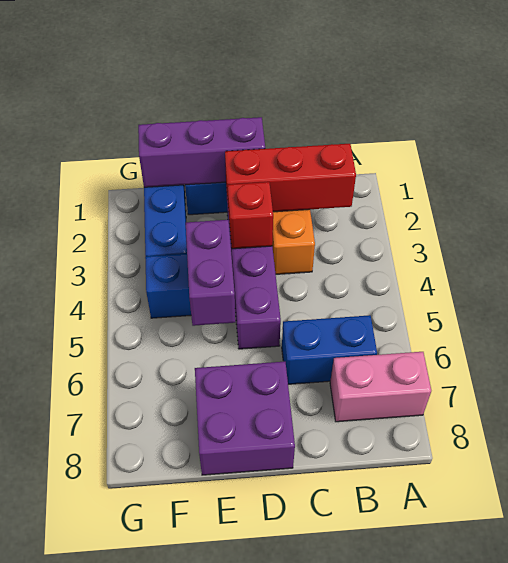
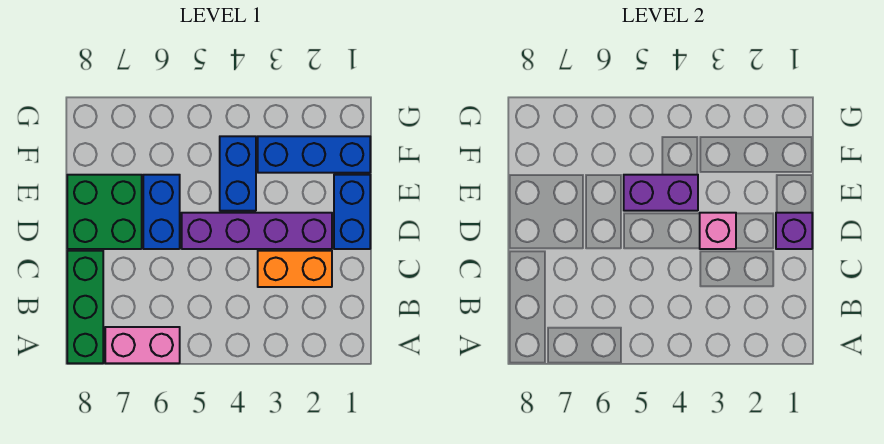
pink brick A7:B7 level 1 -> pink brick A6:A7 level 1
none -> green brick A8:C8 level 1
red brick B2:D2 level 2 -> none
blue brick B6:C6 level 1 -> blue brick D6:E6 level 1
purple brick D1:F1 level 2 -> purple brick D1 level 2
red brick D3 level 2 -> pink brick D3 level 2
purple brick D7:E8 level 1 -> green brick D7:E8 level 1

